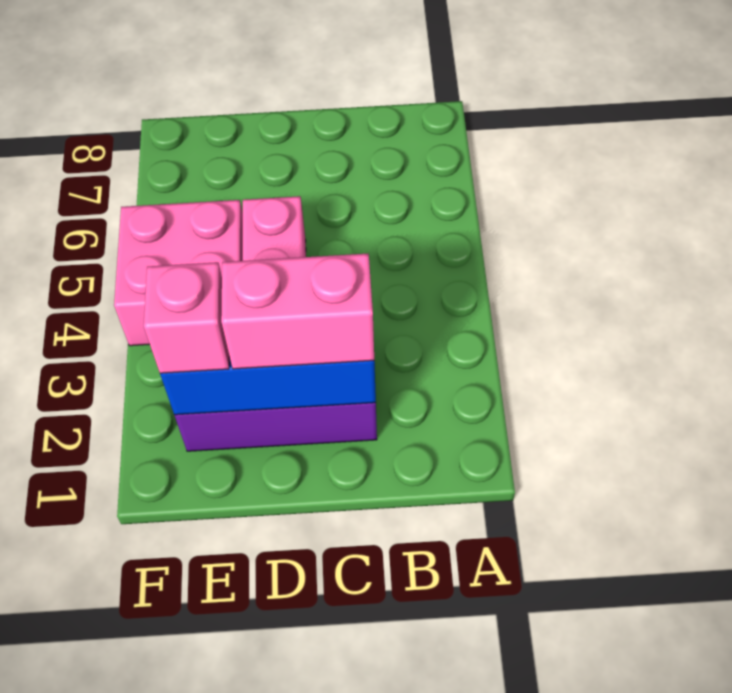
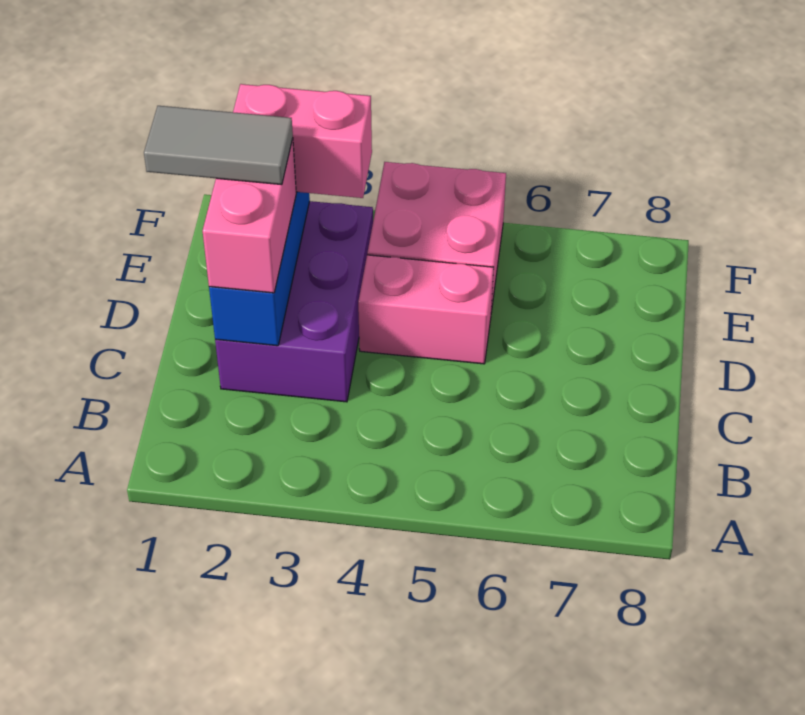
none -> grey tile D1:D2 level 4
pink brick E2 level 3 -> pink brick E2:E3 level 3

